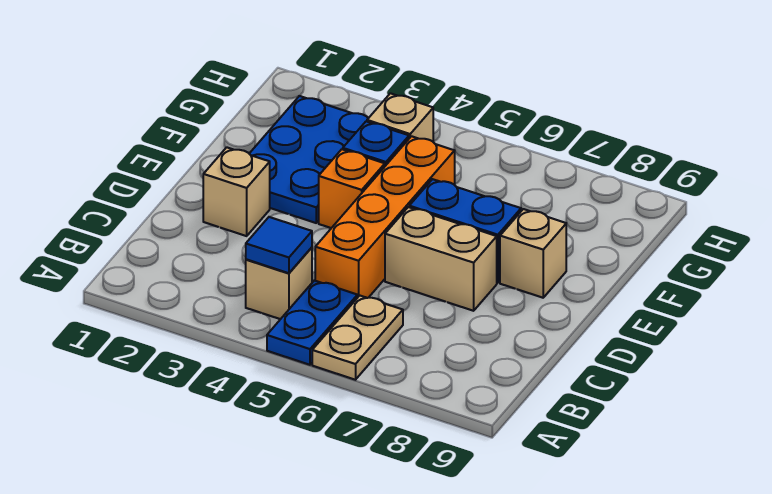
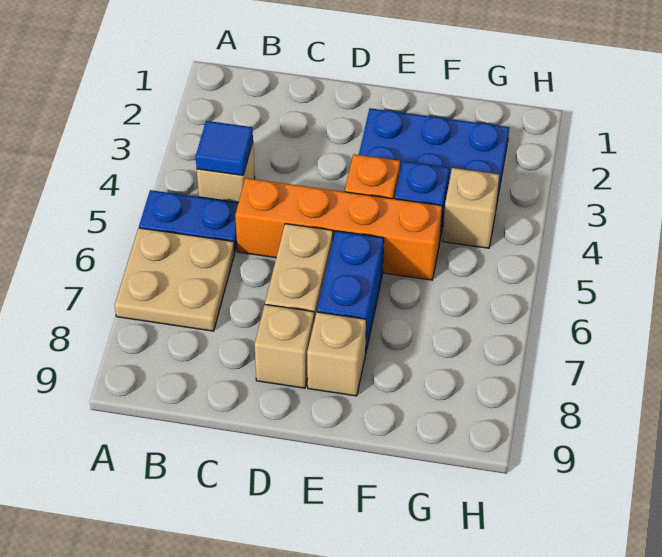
tan plate A6:B6 level 1 -> tan plate A6:B7 level 1
tan brick D2 level 1 -> tan brick D8 level 1

